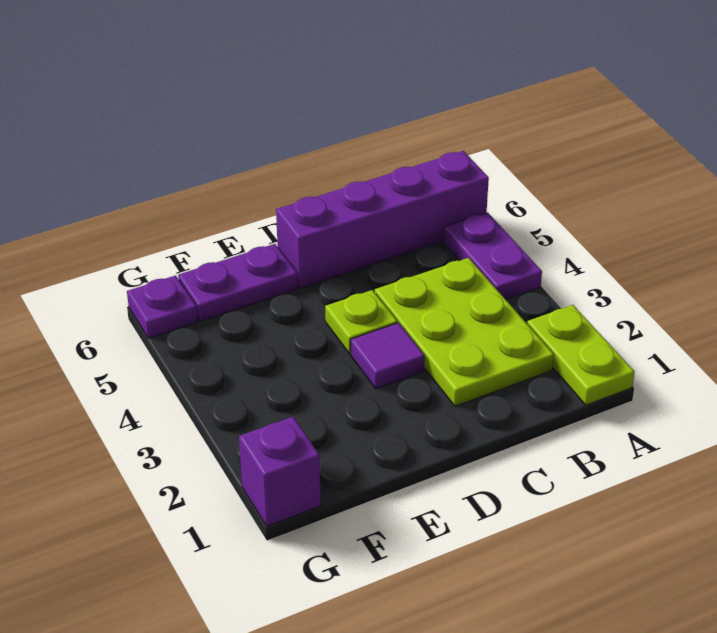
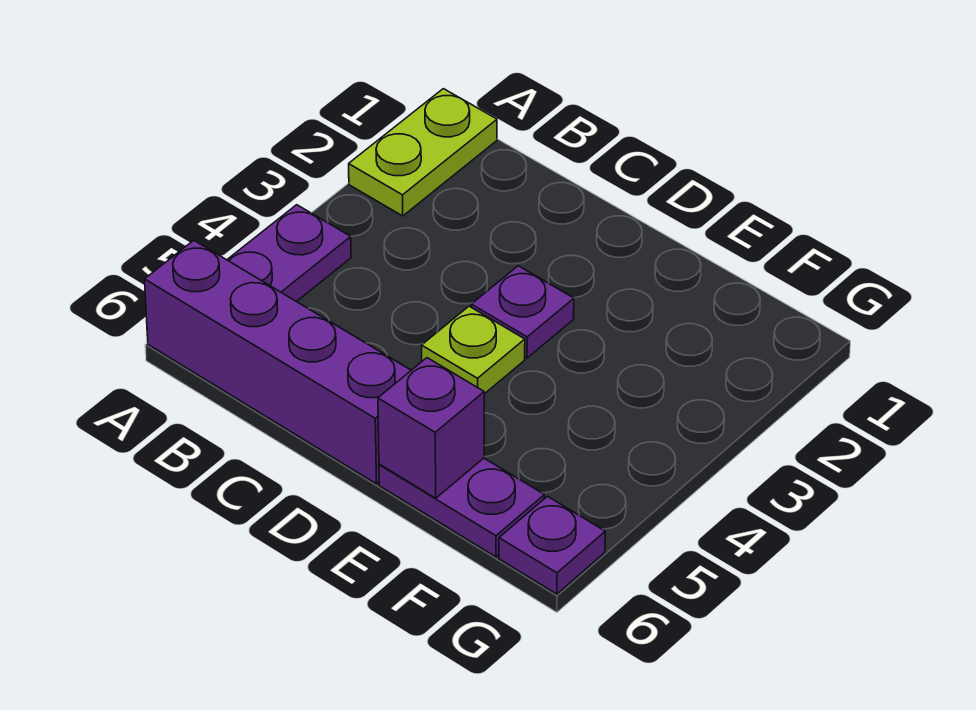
lime plate B2:C4 level 1 -> none
purple tile D3 level 1 -> purple plate D3 level 1
purple brick G1 level 1 -> purple brick E6 level 2

